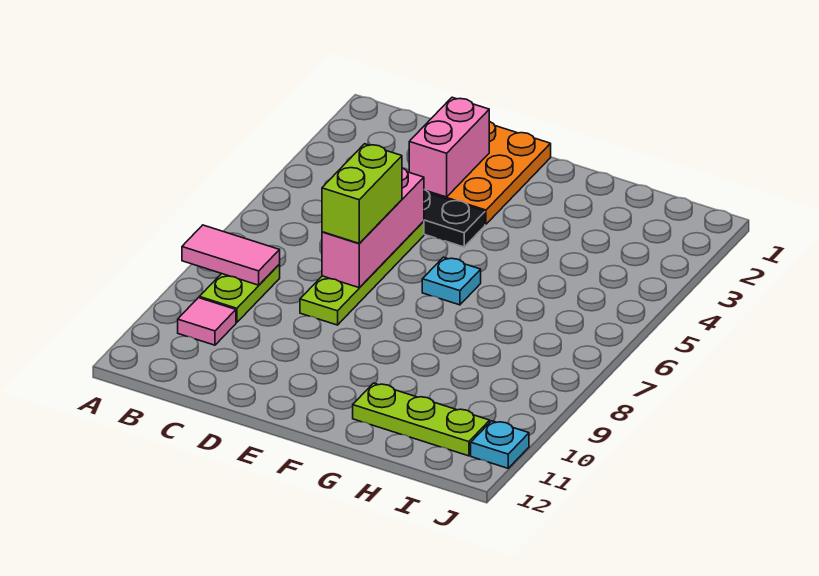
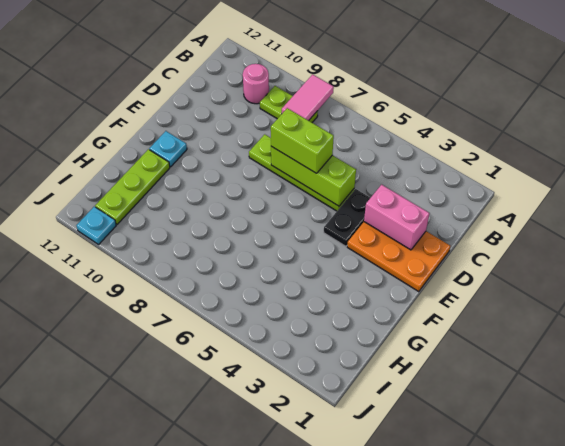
pink tile B10 level 1 -> pink round brick B10 level 1
pink brick D5:D7 level 2 -> lime brick D5:D7 level 2
cyan plate F6 level 1 -> cyan plate F11 level 1

